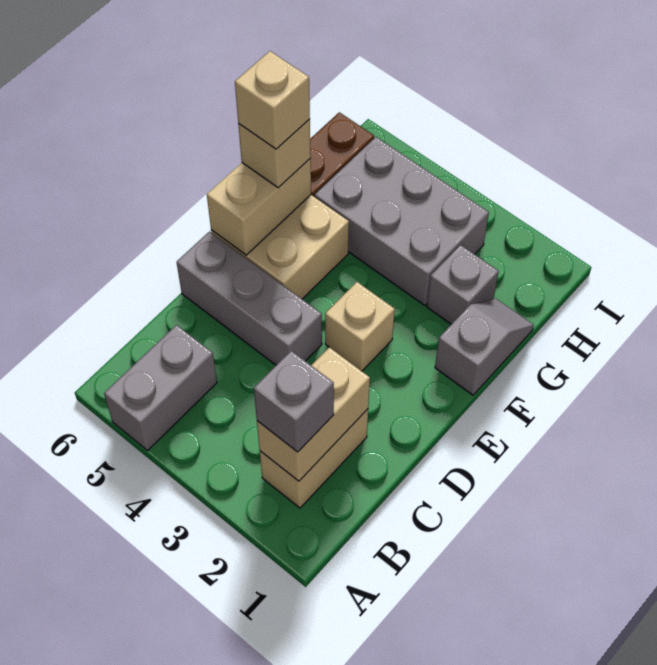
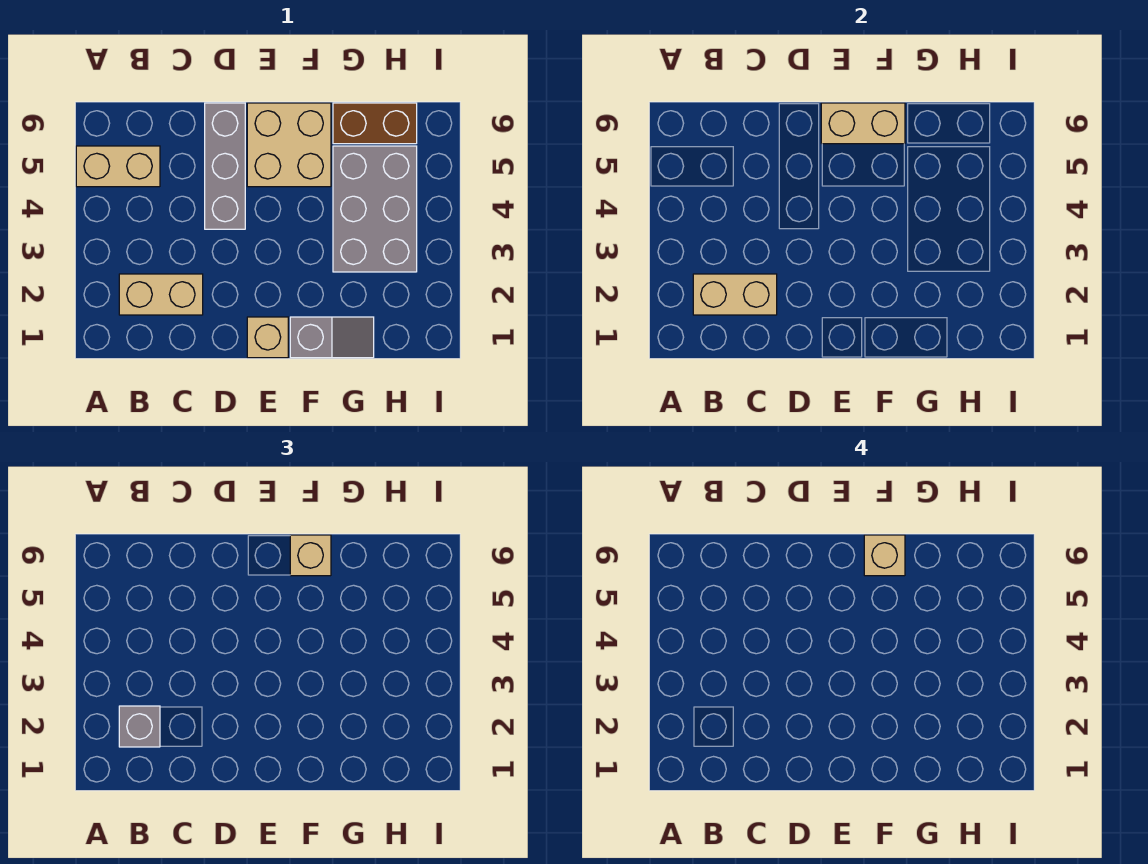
grey brick A5:B5 level 1 -> tan brick A5:B5 level 1
tan brick E3 level 1 -> tan brick E1 level 1
grey brick G2 level 1 -> none

